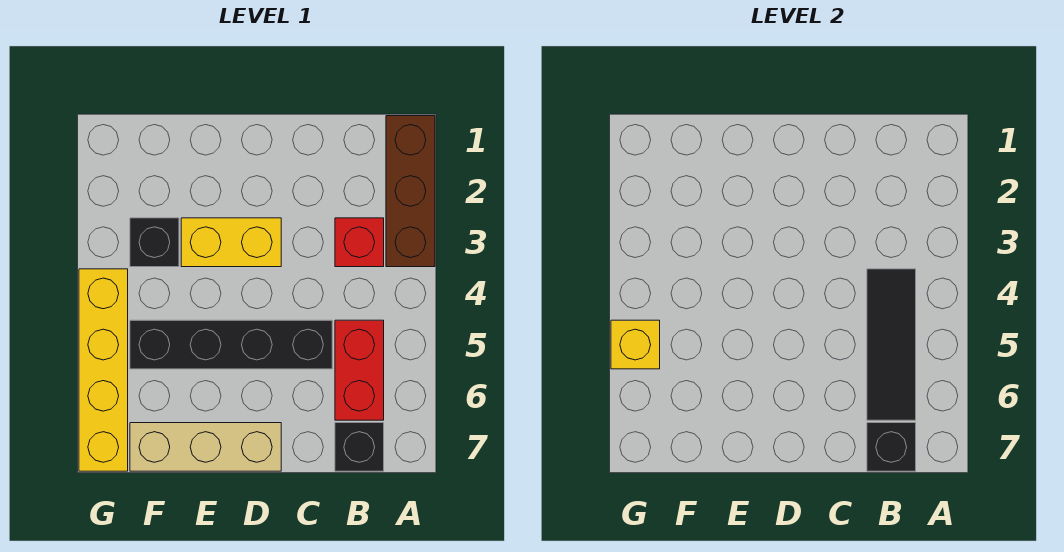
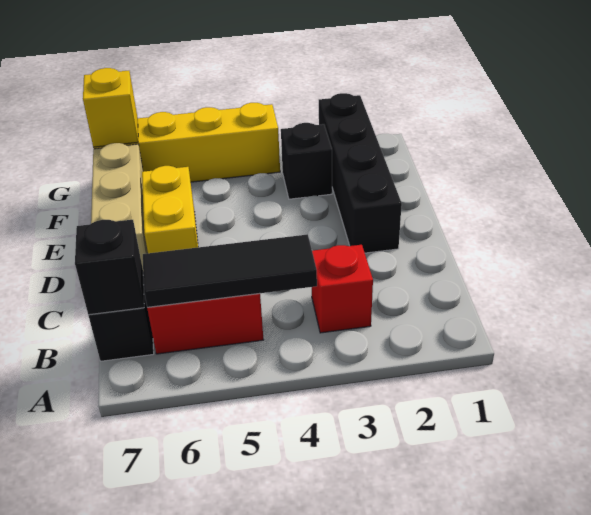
brown brick A1:A3 level 1 -> none
black brick C5:F5 level 1 -> black brick D2:G2 level 1
yellow brick D3:E3 level 1 -> yellow brick D6:E6 level 1
yellow brick G5 level 2 -> yellow brick G7 level 2

